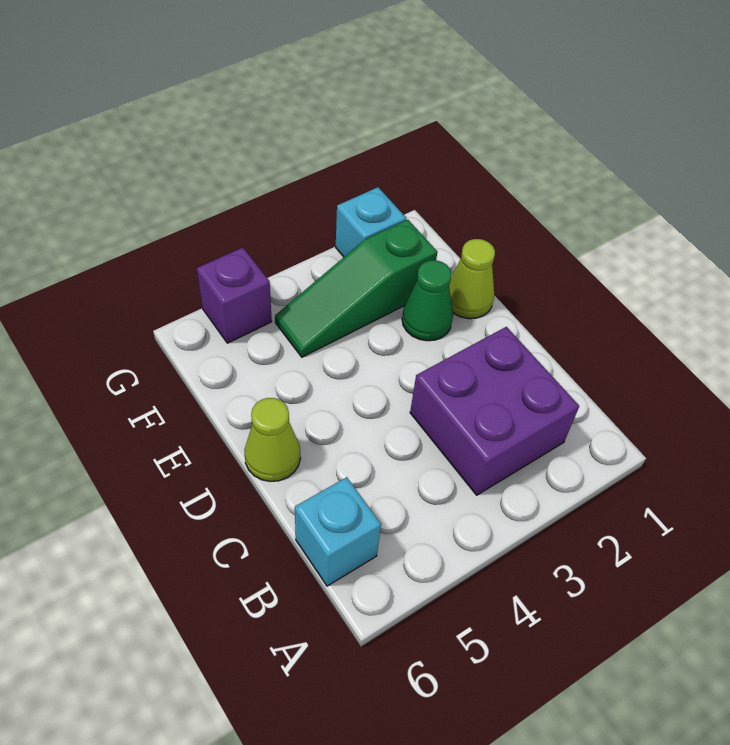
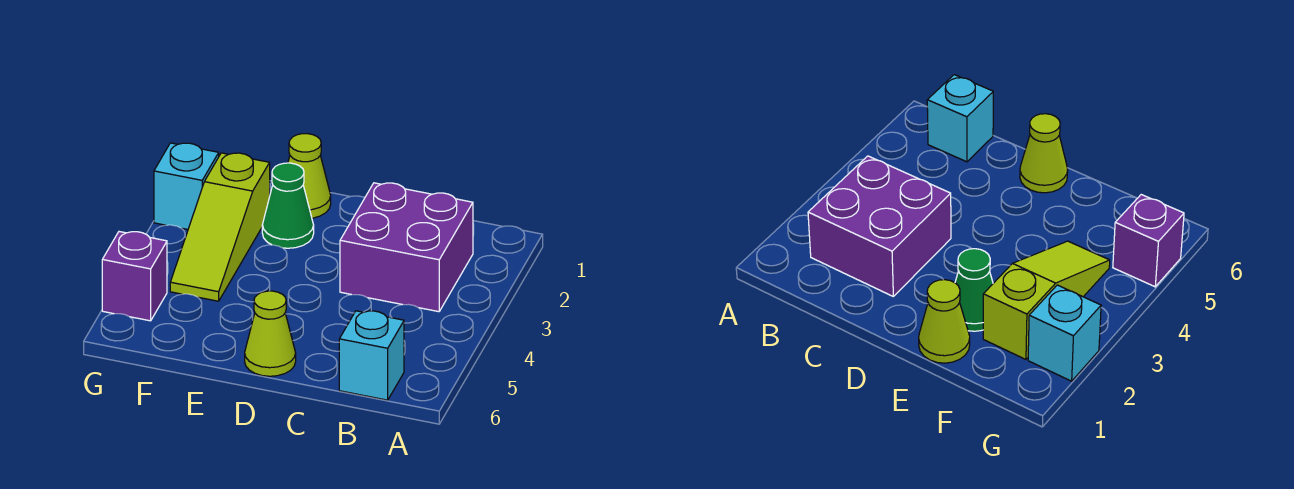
green slope F2:F4 level 1 top 2 -> lime slope F2:F4 level 1 top 2

